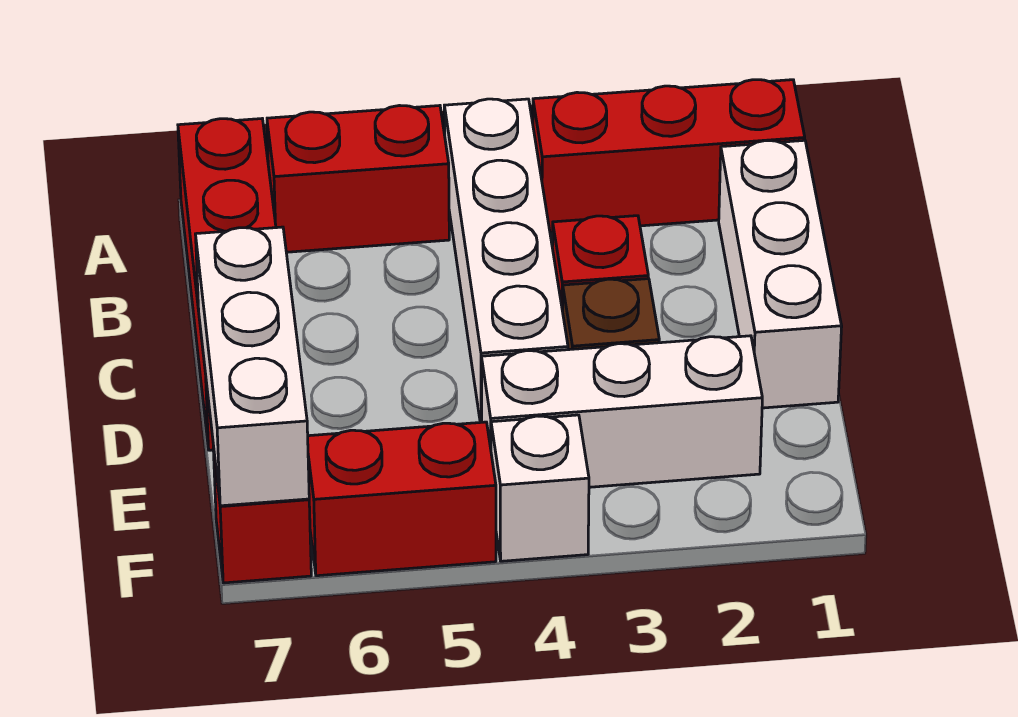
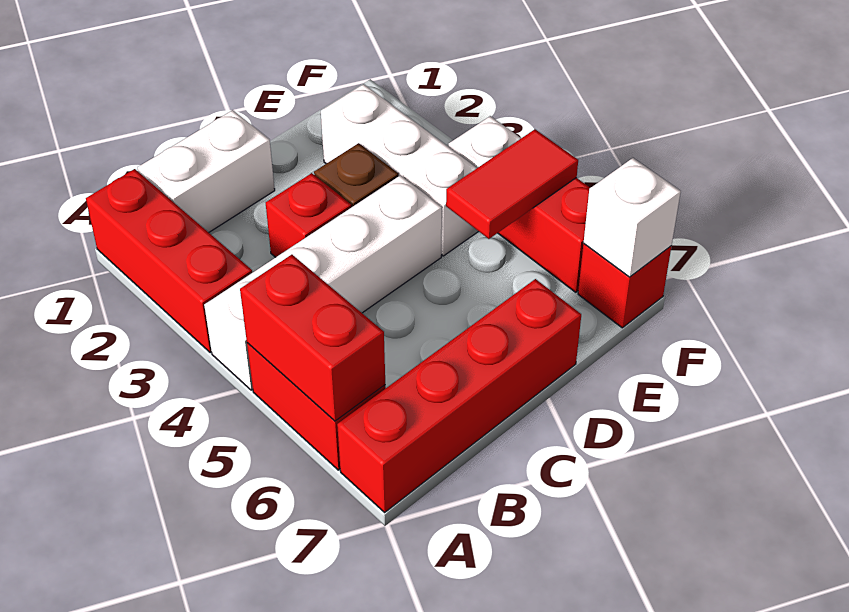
none -> red brick A5:A6 level 2
white brick B1:D1 level 1 -> white brick B1:C1 level 1
white brick D7:F7 level 2 -> white brick F7 level 2
none -> red tile E5:F5 level 2

